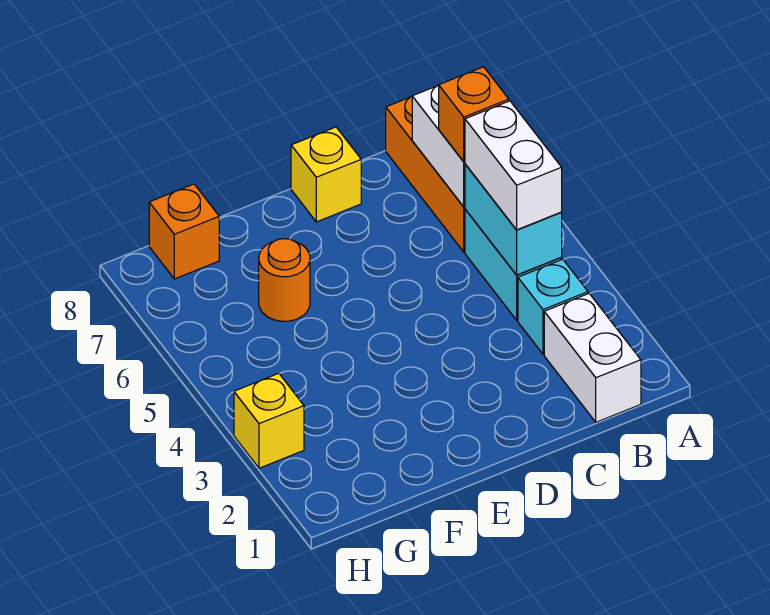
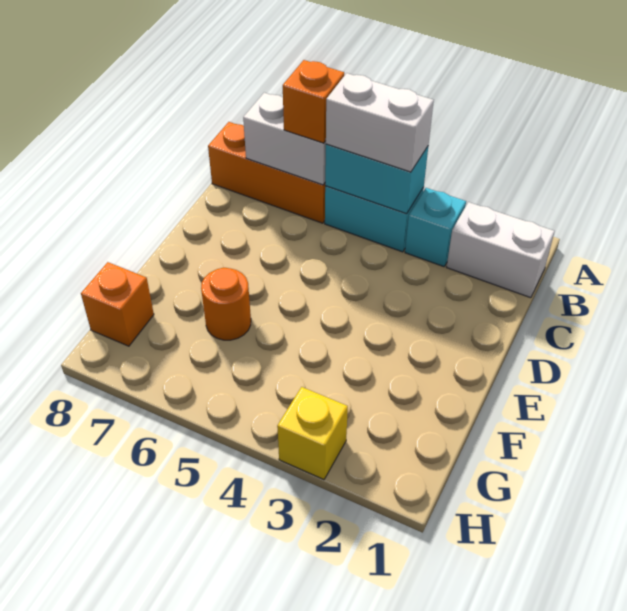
yellow brick D8 level 1 -> none

